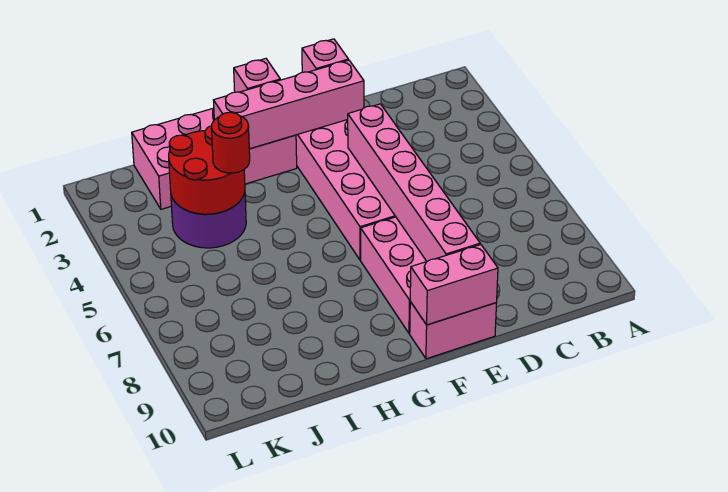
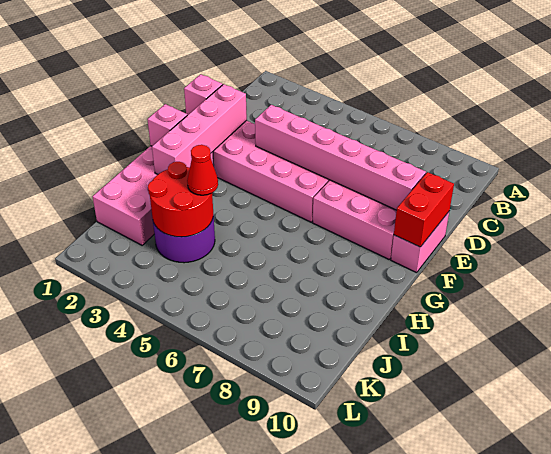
pink brick E10:F10 level 2 -> red brick E10:F10 level 2
red round brick I4 level 3 -> red cone I4 level 3

